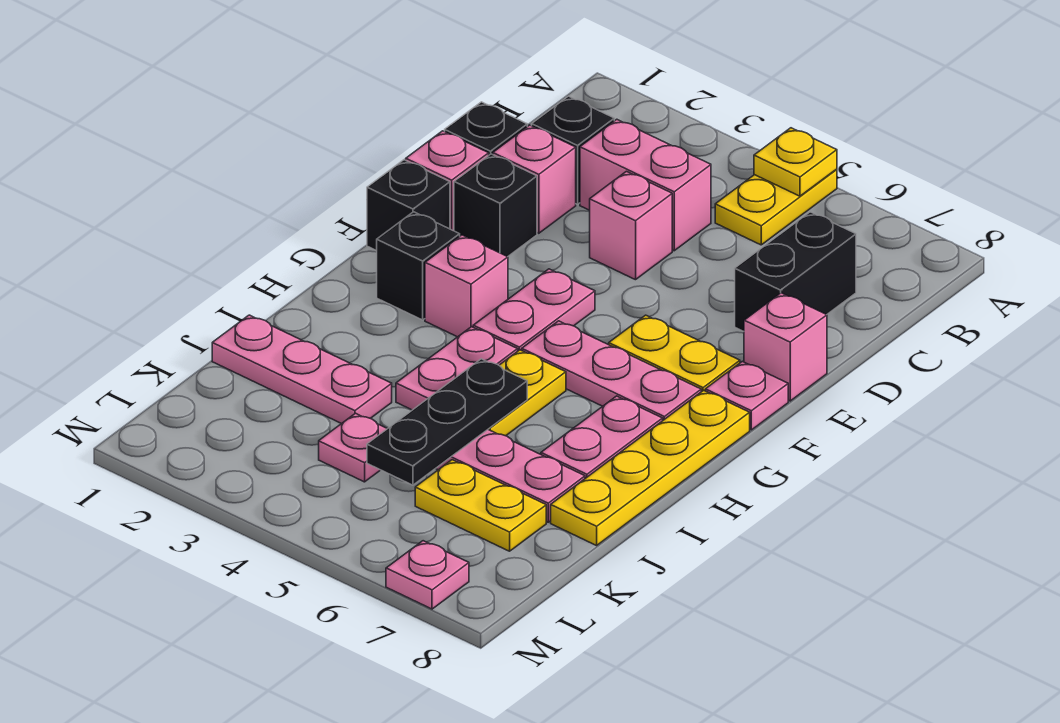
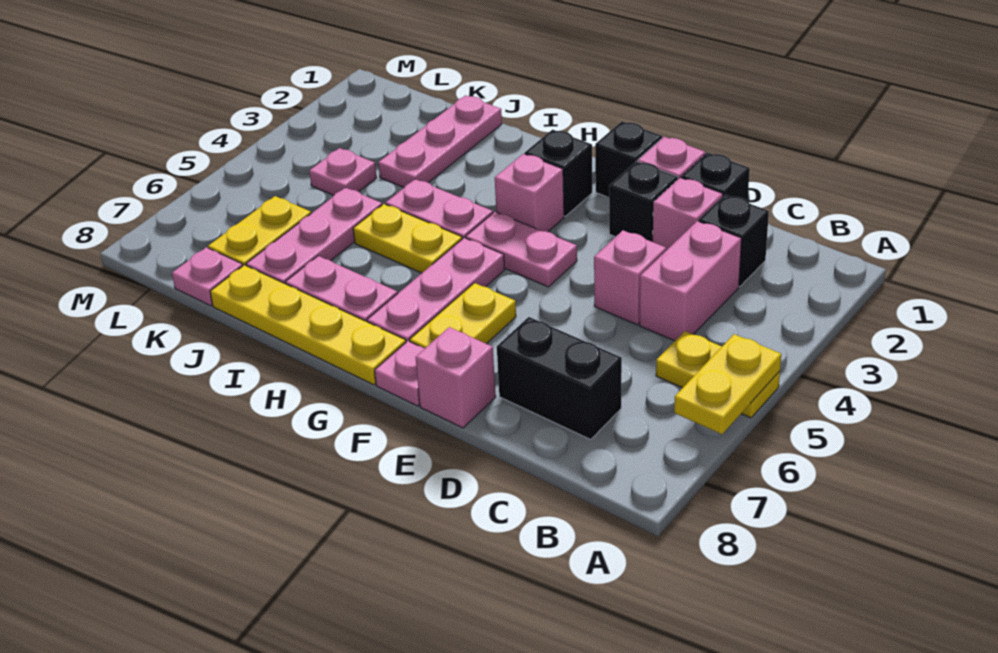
yellow plate A5 level 2 -> yellow plate A5:A6 level 2
black plate I5:K5 level 2 -> none
pink plate M7 level 1 -> pink plate K8 level 1

